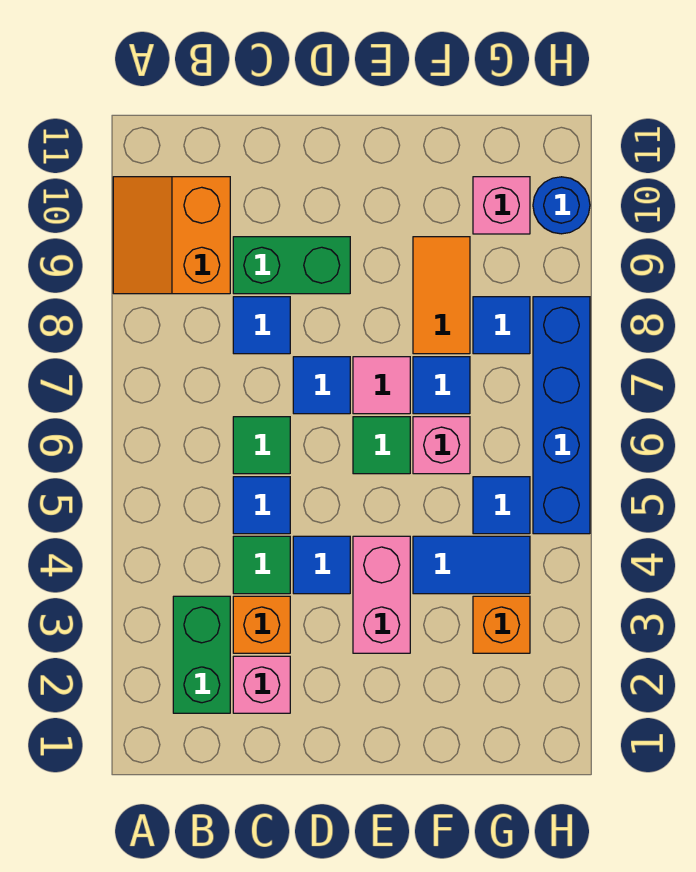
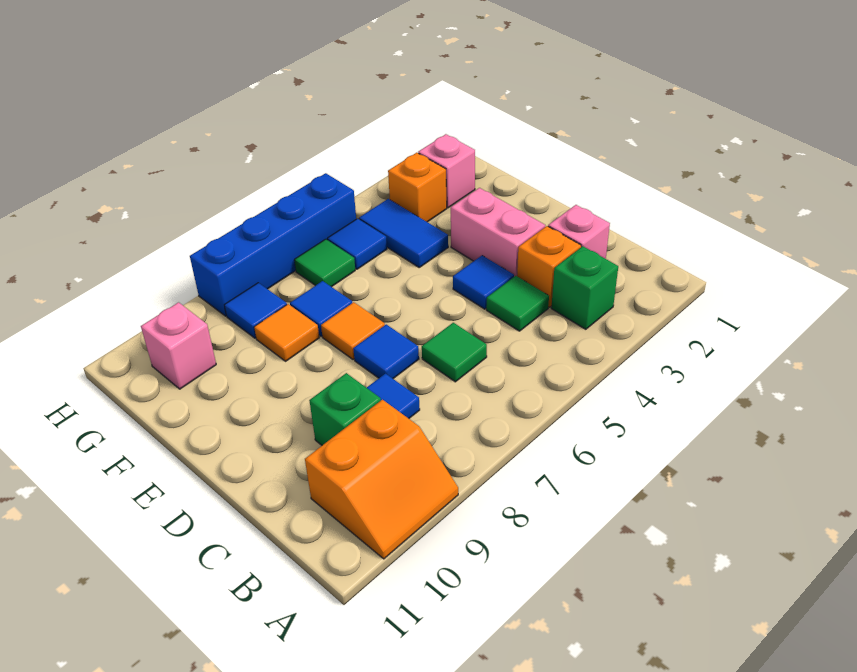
green brick B2:B3 level 1 -> green brick B3 level 1
blue tile C5 level 1 -> none
green brick C9:D9 level 1 -> green brick C9 level 1
pink brick E3:E4 level 1 -> pink brick D3:E3 level 1
green tile E6 level 1 -> green tile G6 level 1
pink tile E7 level 1 -> orange tile E7 level 1
pink brick F6 level 1 -> pink brick G2 level 1
orange tile F8:F9 level 1 -> orange tile F8 level 1
blue round brick H10 level 1 -> none

